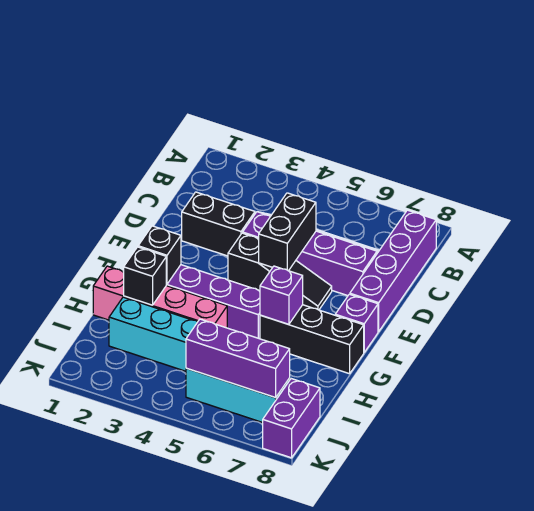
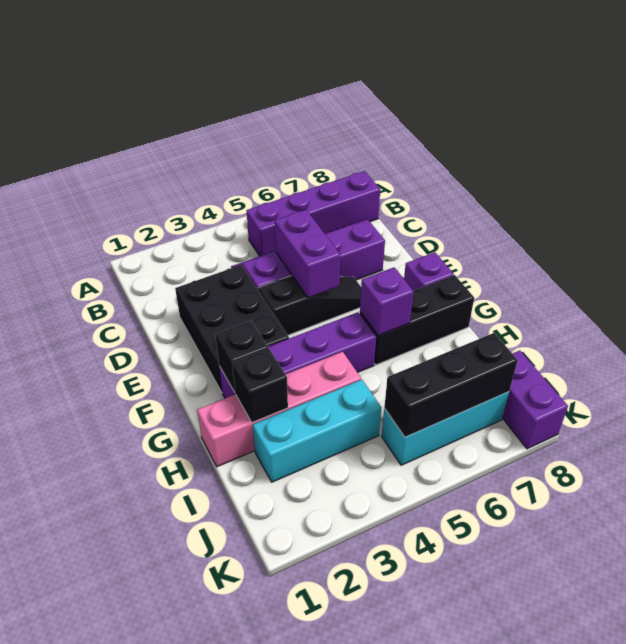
purple brick B8:E8 level 1 -> purple brick B5:B8 level 1
black brick D2:D3 level 1 -> black brick D2:F3 level 1
black brick D5:E5 level 2 -> purple brick D5:E5 level 2
purple brick J5:J7 level 2 -> black brick J5:J7 level 2

